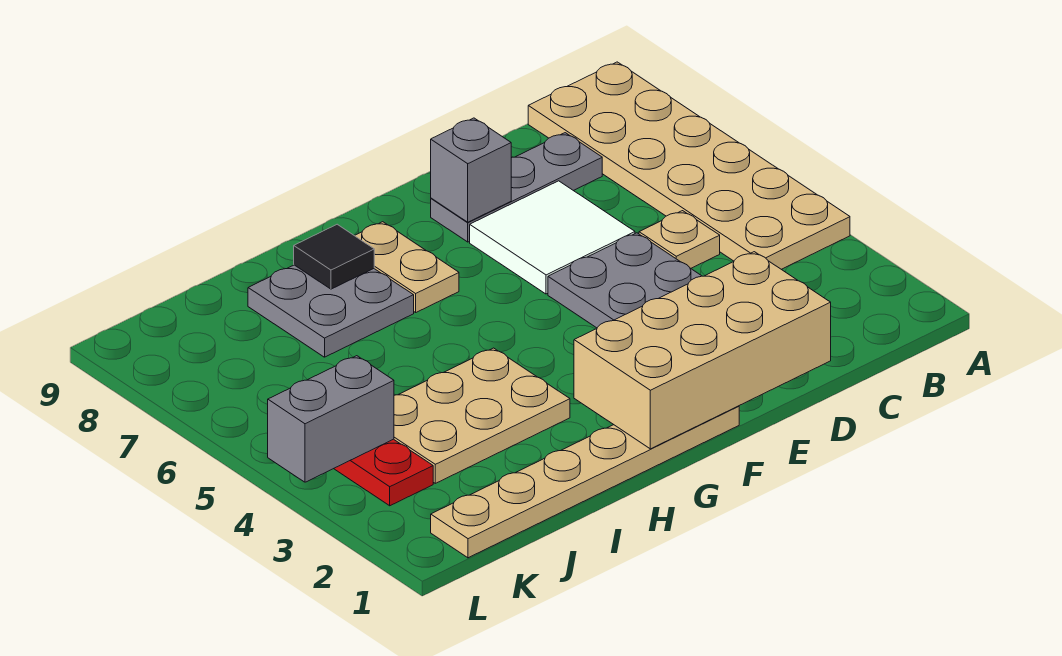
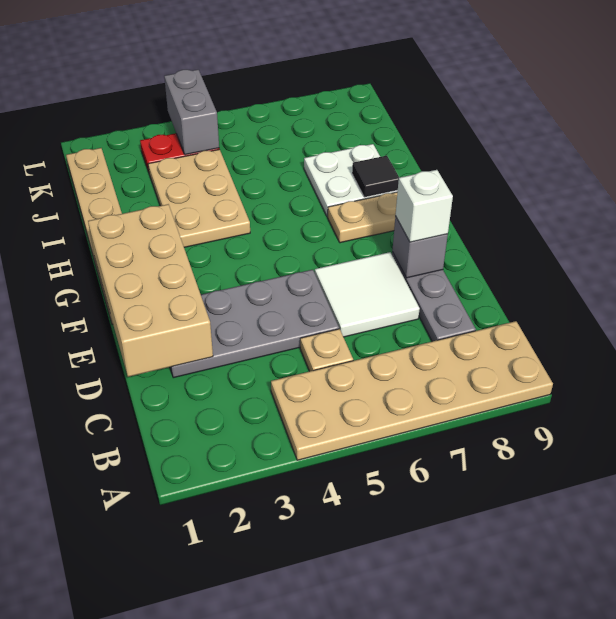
none -> white brick E8 level 3
grey plate H7:I8 level 1 -> white plate H7:I8 level 1

